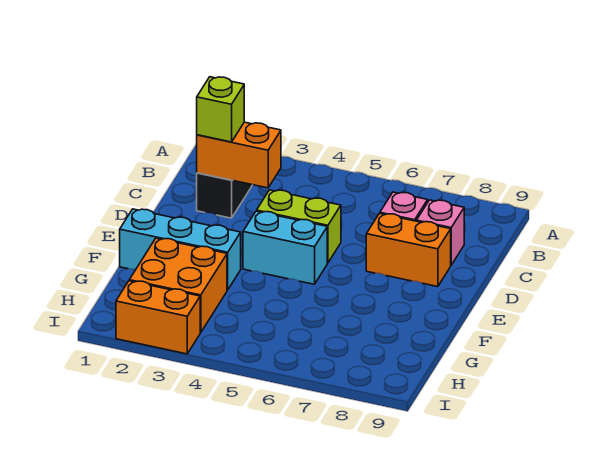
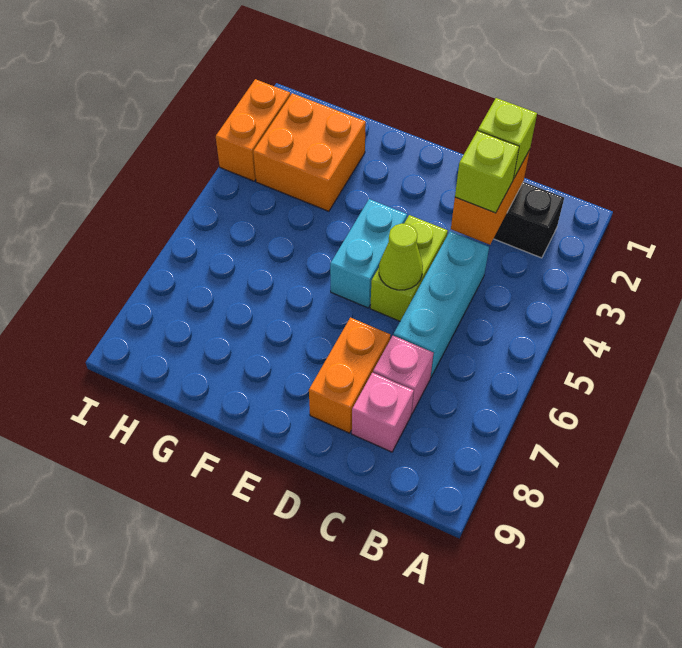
none -> lime brick C3 level 3
none -> lime cone D5 level 2
cyan brick F1:F3 level 1 -> cyan brick C4:C6 level 1

